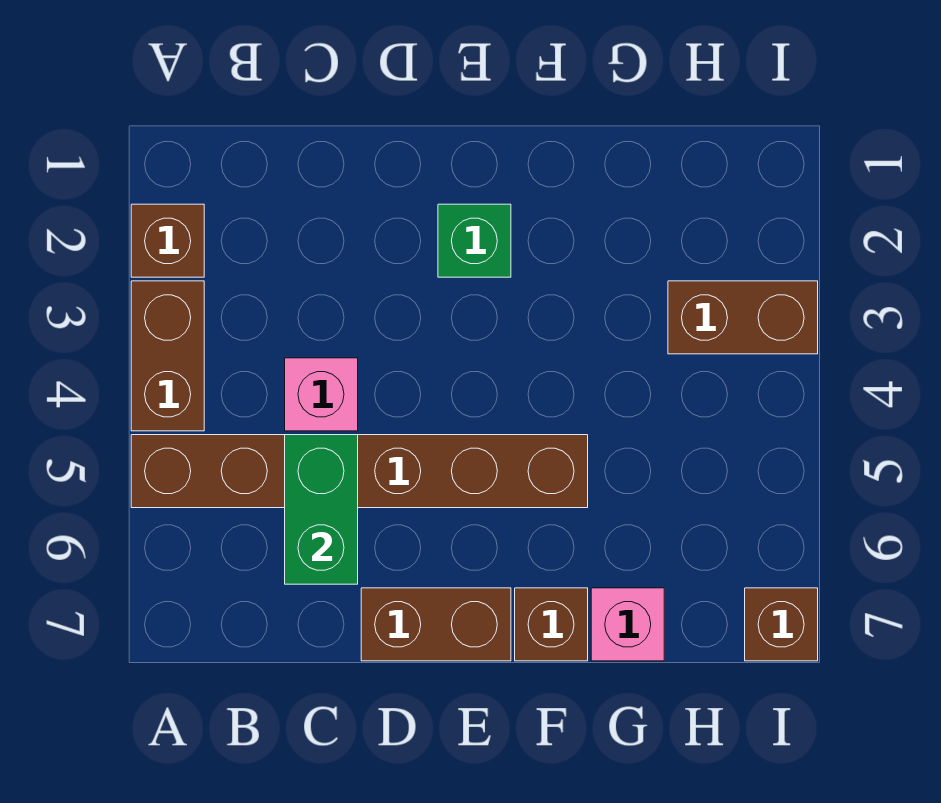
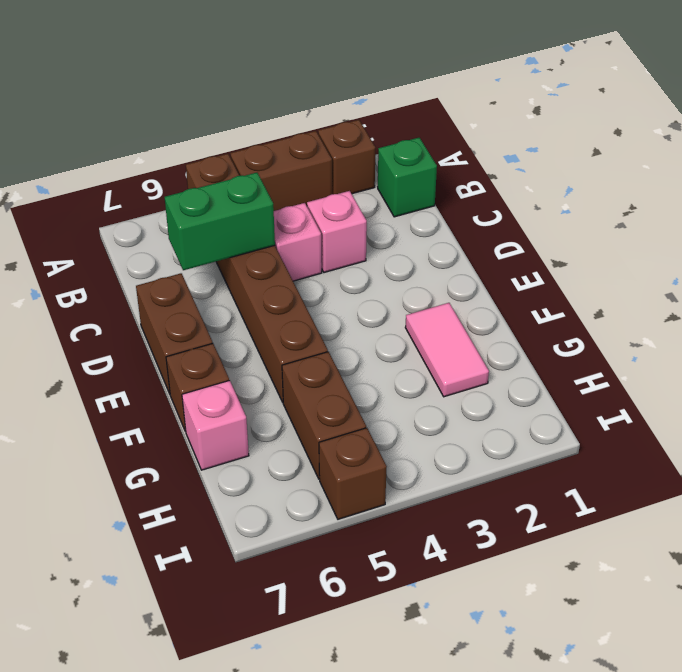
none -> pink brick C3 level 1
green brick E2 level 1 -> green brick B1 level 1
none -> pink tile F2:G2 level 1
brown brick H3:I3 level 1 -> brown brick G5:H5 level 1
brown brick I7 level 1 -> brown brick I5 level 1

